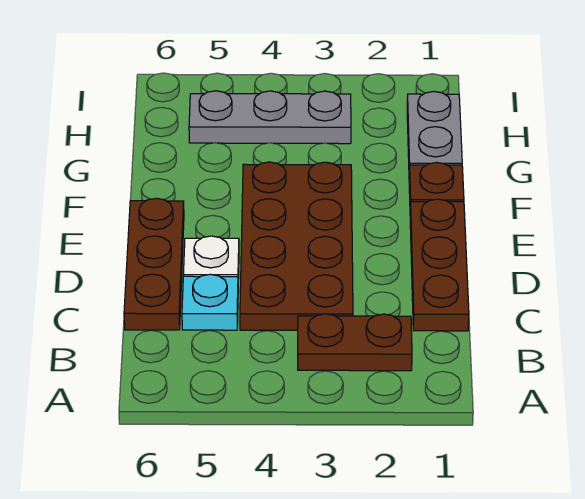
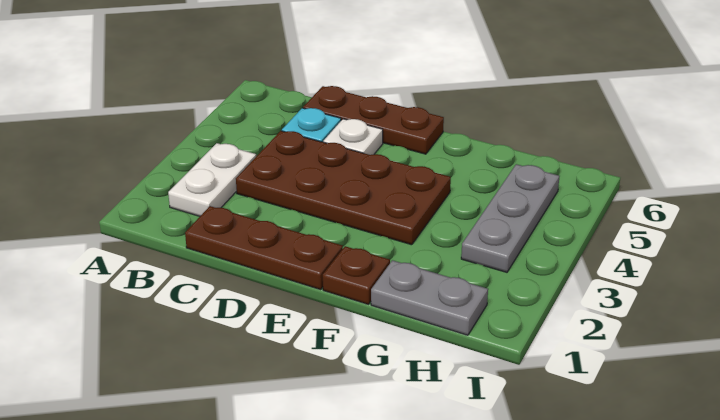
brown plate B2:B3 level 1 -> white plate B2:B3 level 1

